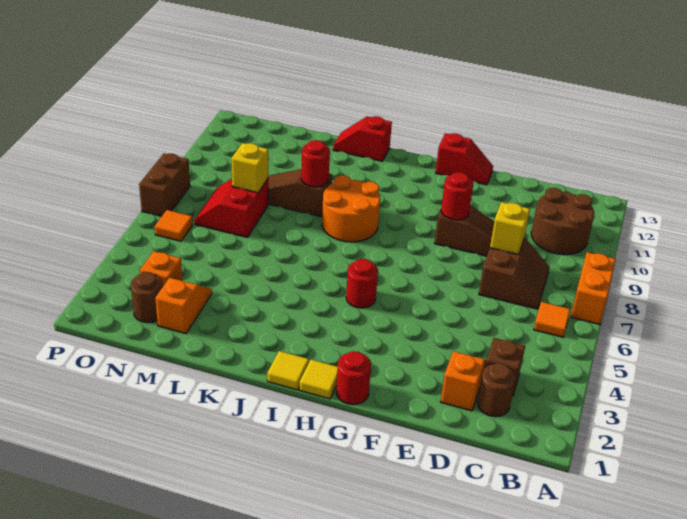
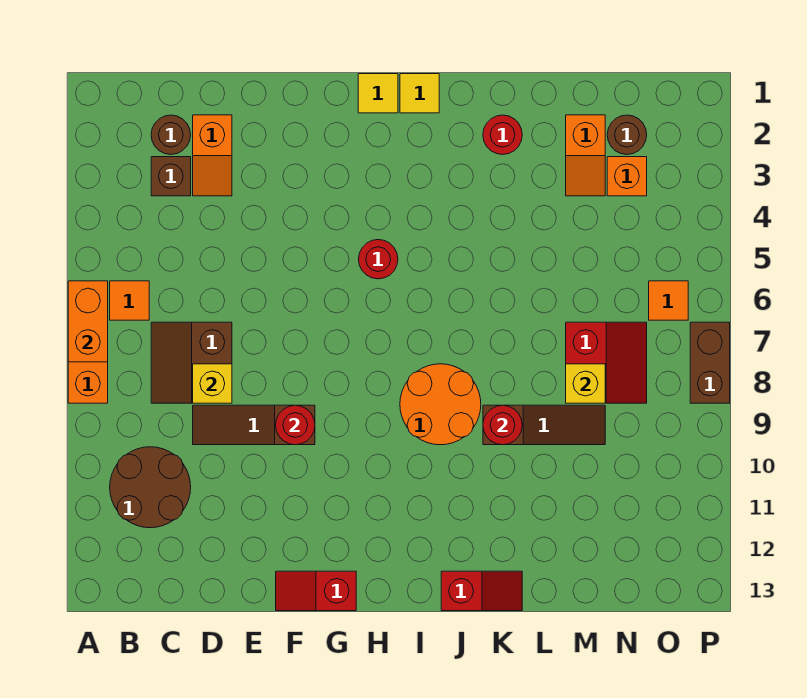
none -> orange brick A6:A7 level 2
red round brick G1 level 1 -> red round brick K2 level 1

